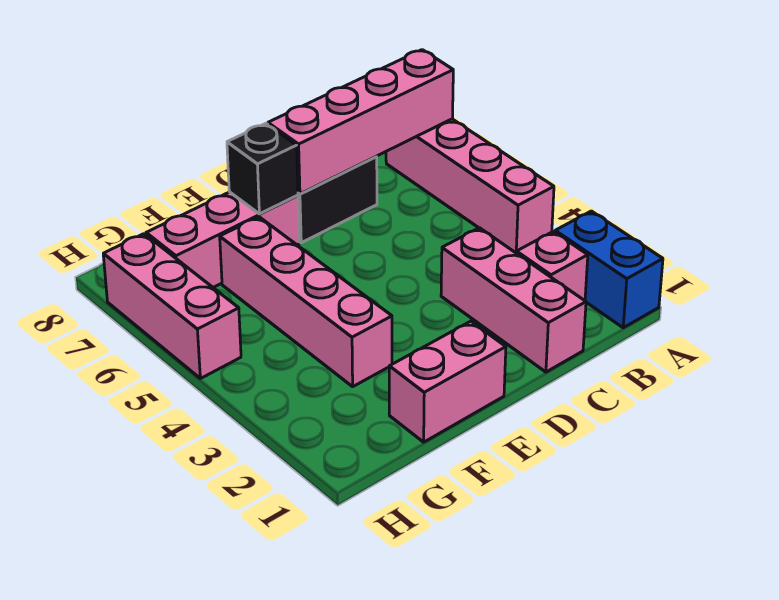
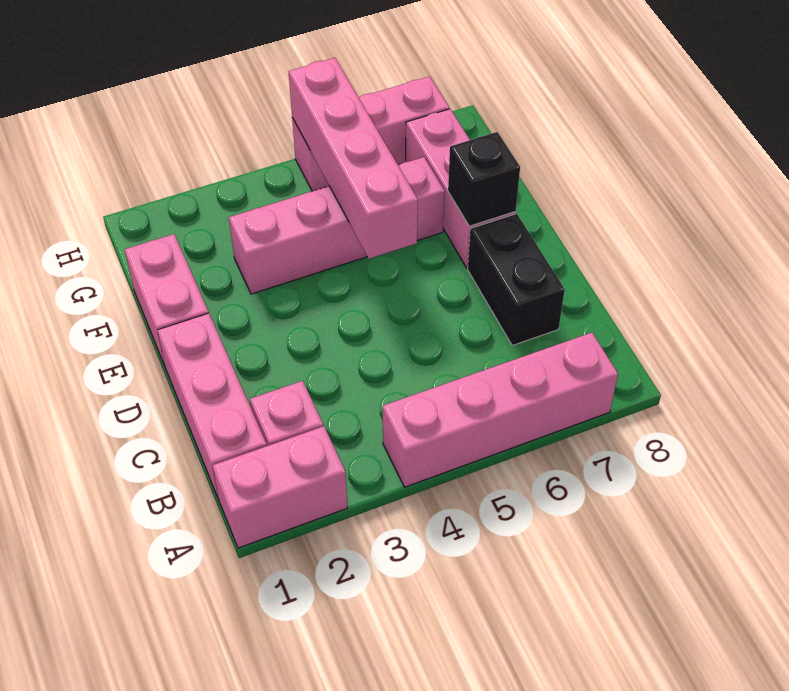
blue brick A1:A2 level 1 -> pink brick A1:A2 level 1
pink brick A7:D7 level 2 -> pink brick E5:H5 level 2
pink brick C1:C3 level 1 -> pink brick B1:D1 level 1

